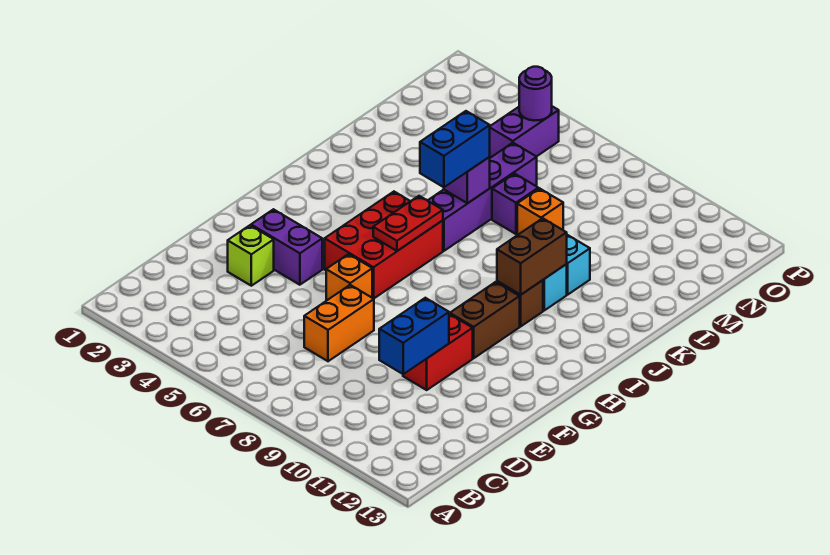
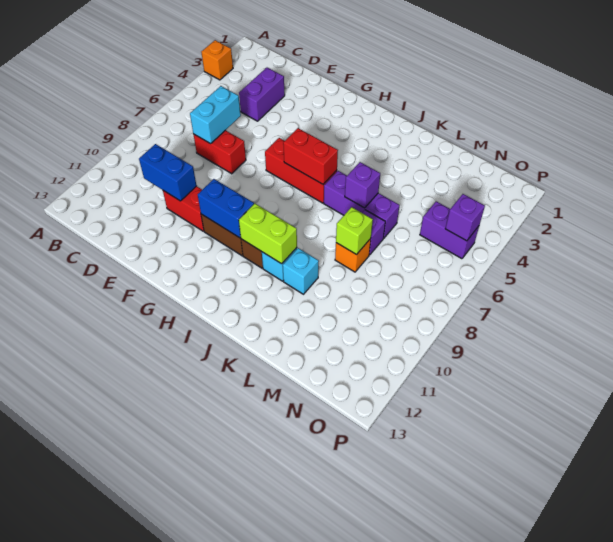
none -> cyan brick D6:D7 level 2
orange brick D7:E7 level 1 -> red brick D7:E7 level 1
lime brick E3 level 1 -> lime brick L8 level 2
purple brick F3:F4 level 1 -> purple brick D3:D4 level 1
orange brick F6 level 1 -> orange brick A3 level 1
red brick G5:I6 level 1 -> red brick G6:I6 level 1
red plate H6:I6 level 2 -> red brick H6:I6 level 2
brown brick I10:J10 level 2 -> lime brick I10:J10 level 2
purple brick J6:M6 level 1 -> purple brick J6:L6 level 1
blue brick J6:K6 level 3 -> blue brick G10:H10 level 2
purple round brick O5 level 2 -> purple brick O5 level 2

